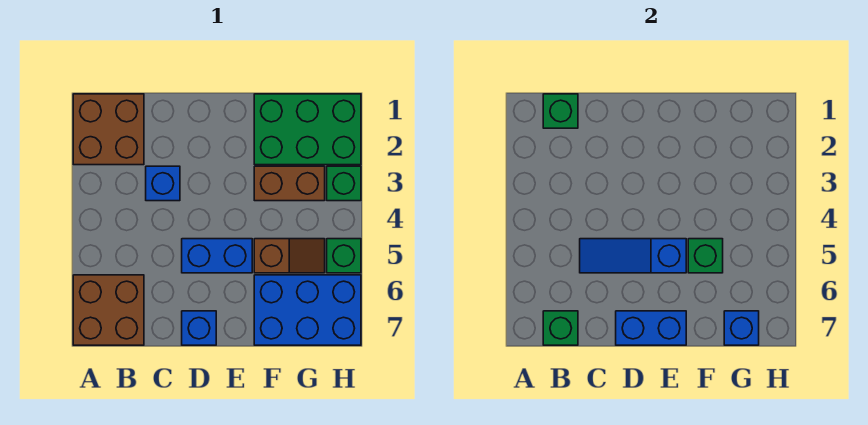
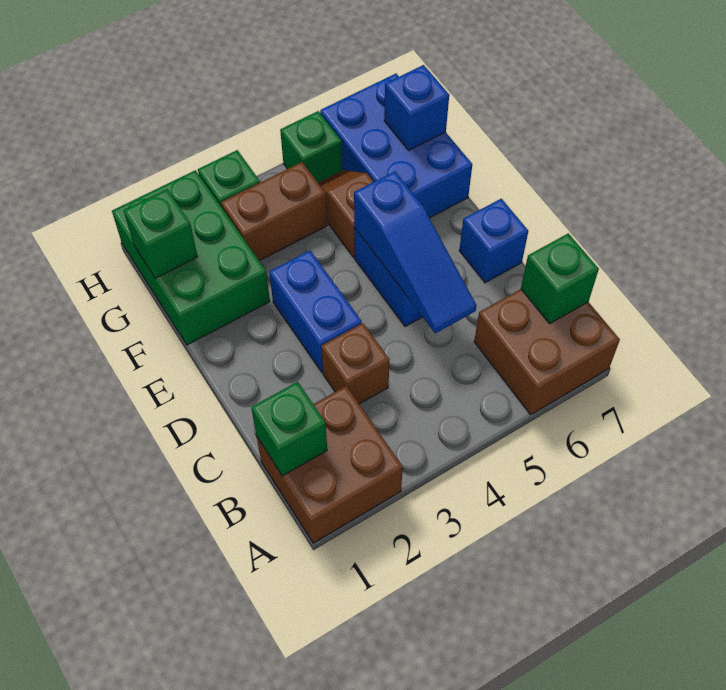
blue brick C3 level 1 -> brown brick C3 level 1
blue brick D7:E7 level 2 -> blue brick D3:E3 level 1
brown brick F3:G3 level 1 -> brown brick G3:G4 level 1
green brick F5 level 2 -> green brick G1 level 2

